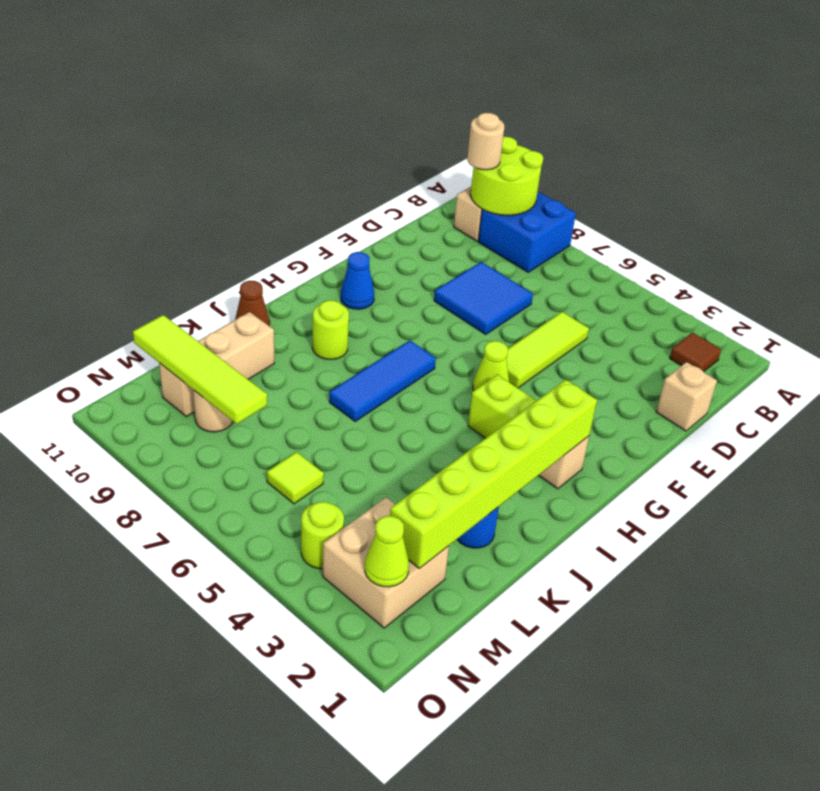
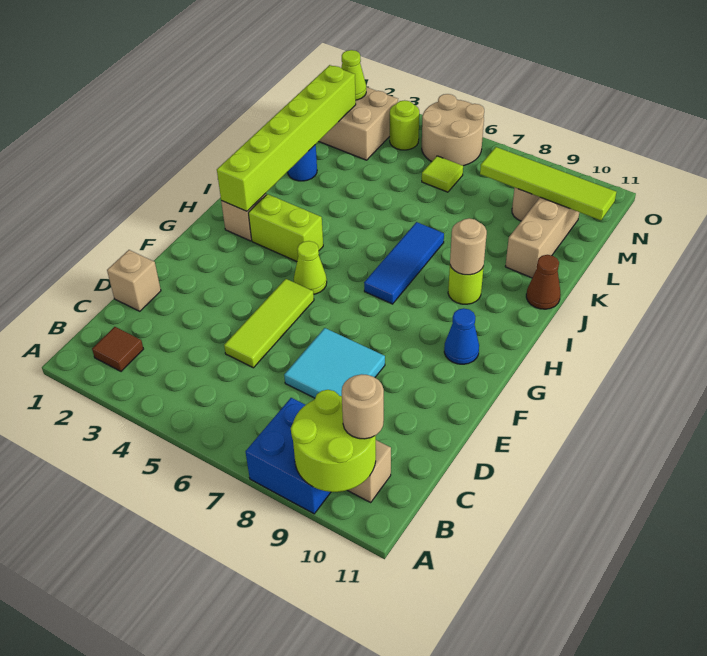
blue tile D7:E8 level 1 -> cyan tile D7:E8 level 1
none -> tan round brick I9 level 2
none -> tan round brick N5:O6 level 1

